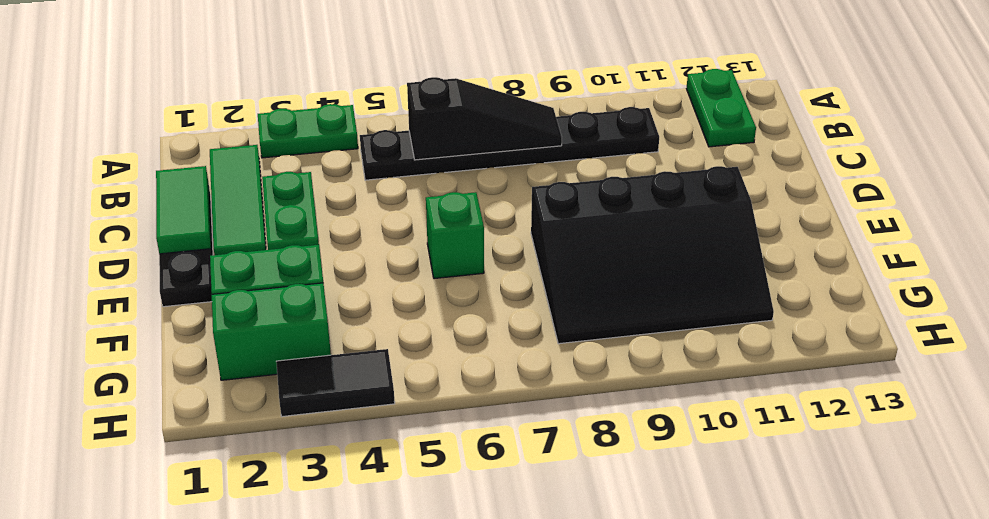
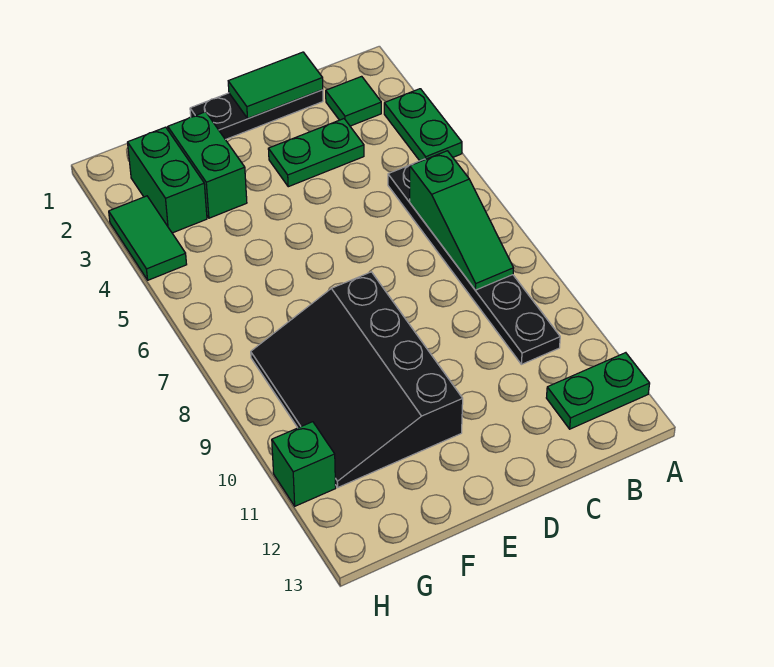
green tile B2:D2 level 1 -> green tile B2 level 1
black slope B6:B8 level 2 top 6 -> green slope B6:B8 level 2 top 6
green brick E6 level 1 -> green brick H11 level 1
black tile H3:H4 level 1 -> green tile H3:H4 level 1

